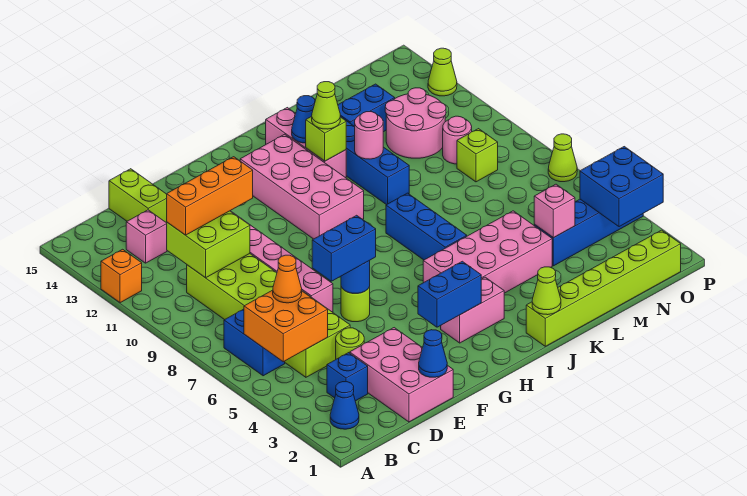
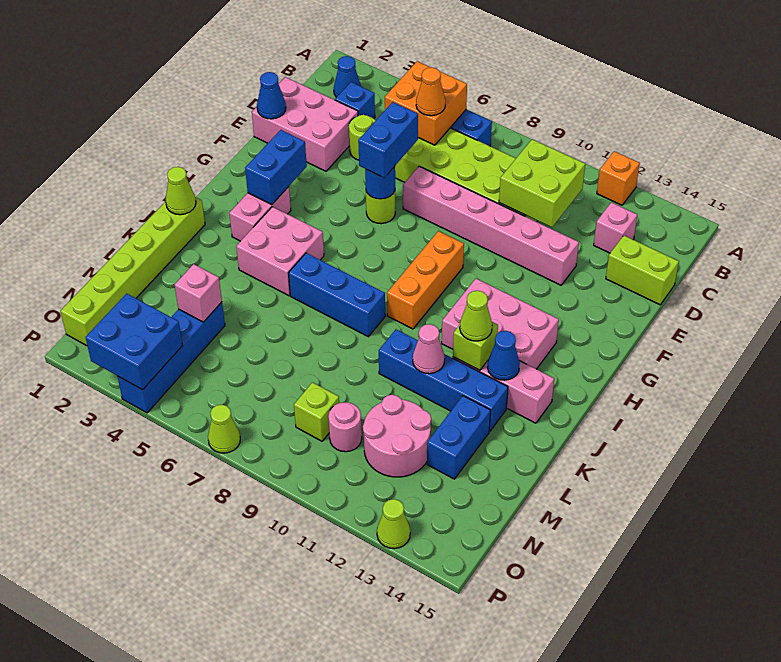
orange brick C11:E11 level 3 -> orange brick G9:I9 level 1
pink brick H10:I13 level 1 -> pink brick H11:I13 level 1
pink brick I4:L5 level 1 -> pink brick I4:J5 level 1
pink round brick K11 level 2 -> pink cone K11 level 2

